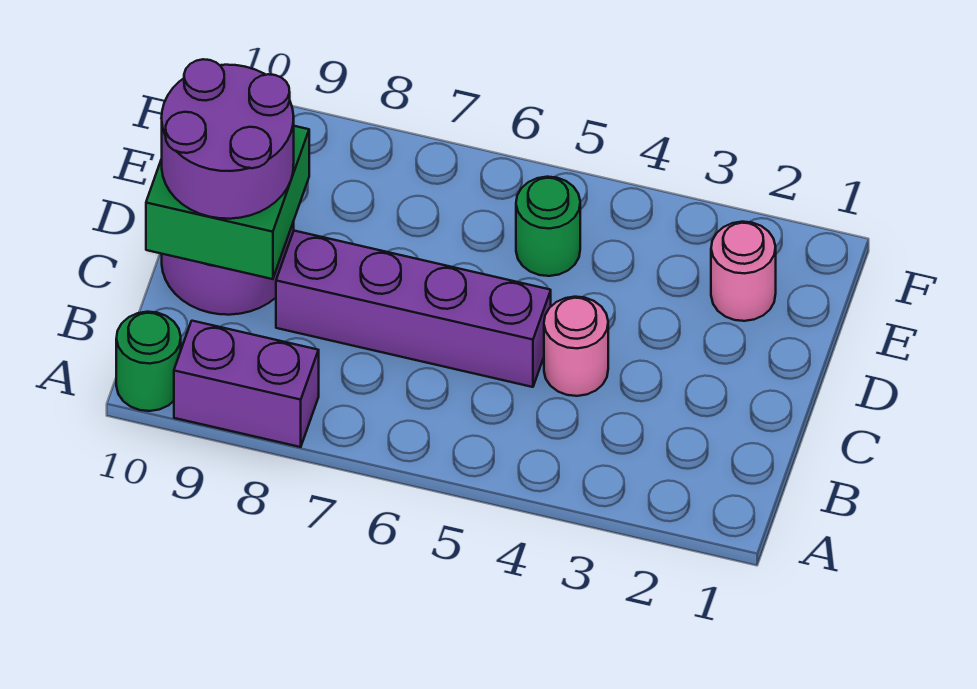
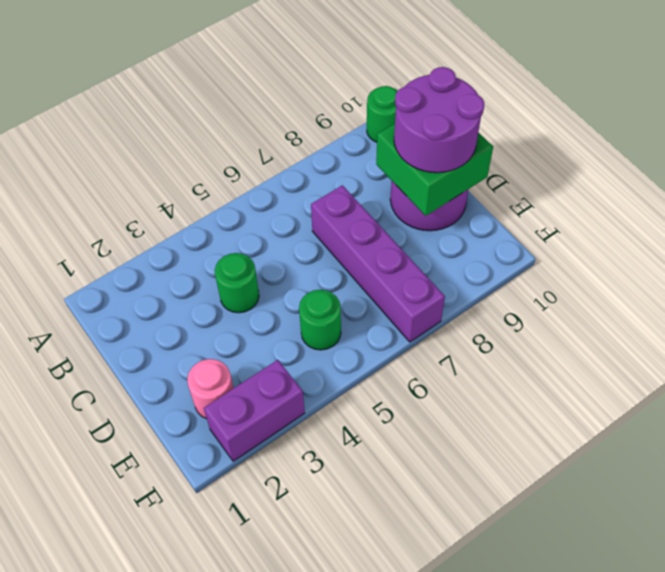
purple brick A8:A9 level 1 -> purple brick F2:F3 level 1
pink round brick C4 level 1 -> green round brick C4 level 1
purple brick C5:C8 level 1 -> purple brick C7:F7 level 1

